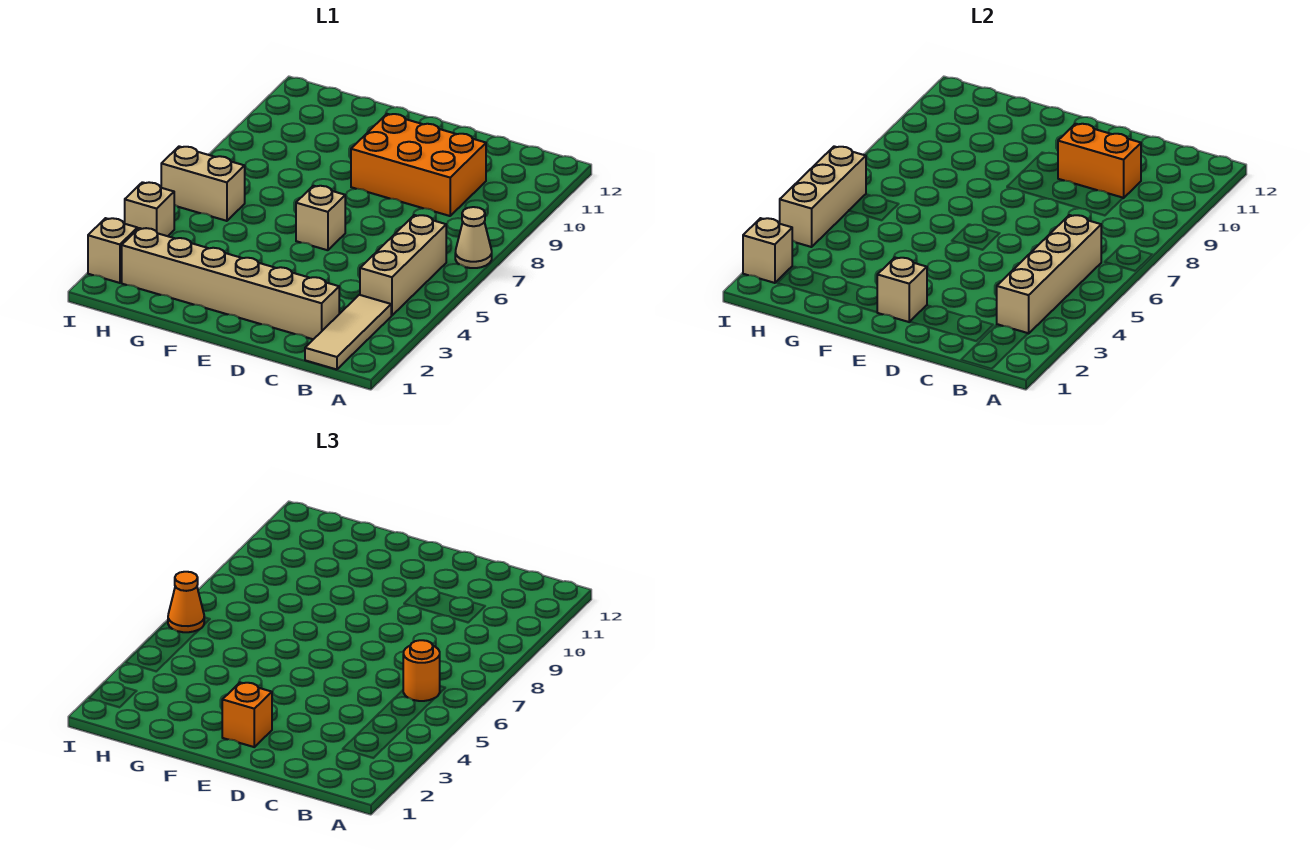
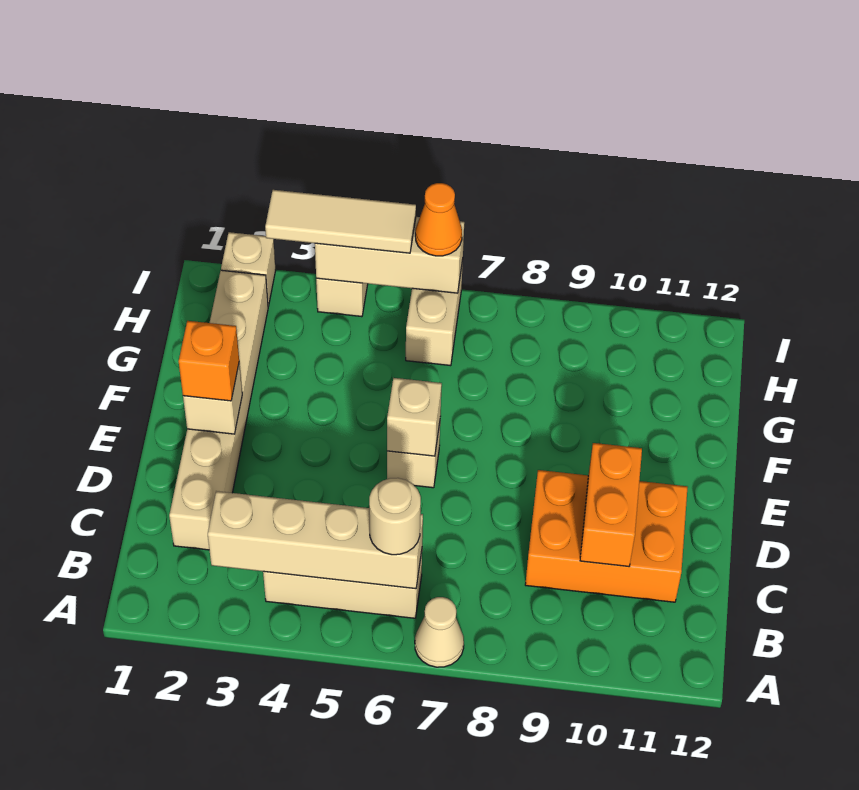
tan tile B1:B3 level 1 -> tan tile I3:I5 level 3
orange round brick B6 level 3 -> tan round brick B6 level 3
orange brick C9:E10 level 1 -> orange brick C9:D11 level 1
tan brick I2 level 2 -> tan brick E6 level 2

